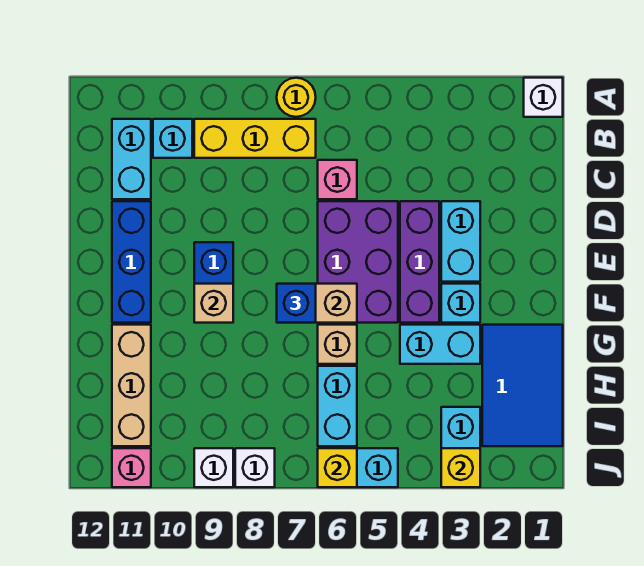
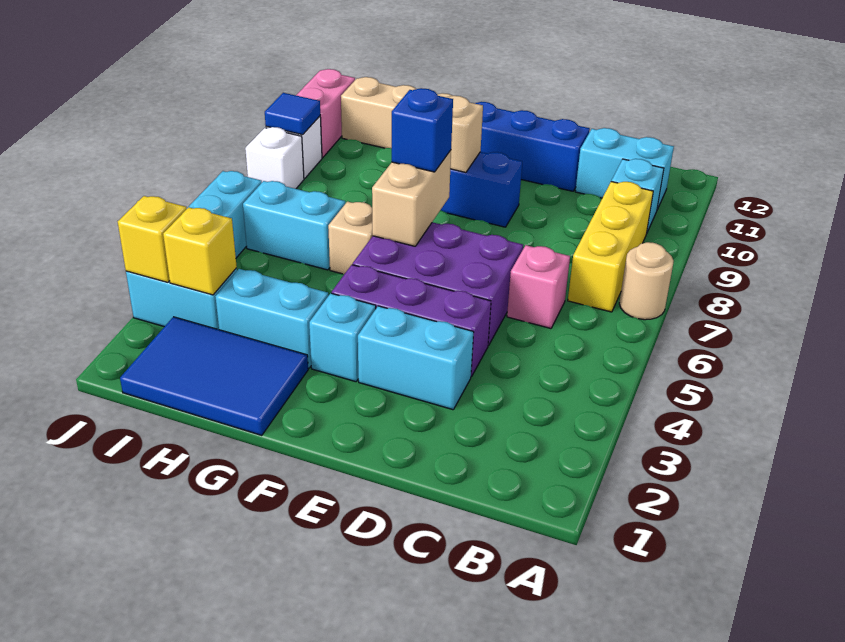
white brick A1 level 1 -> none
yellow round brick A7 level 1 -> tan round brick A7 level 1
cyan brick G3:G4 level 1 -> cyan brick G3:H3 level 1
yellow brick J6 level 2 -> yellow brick I3 level 2
none -> blue tile J9 level 2
pink brick J11 level 1 -> pink brick J10:J11 level 1

